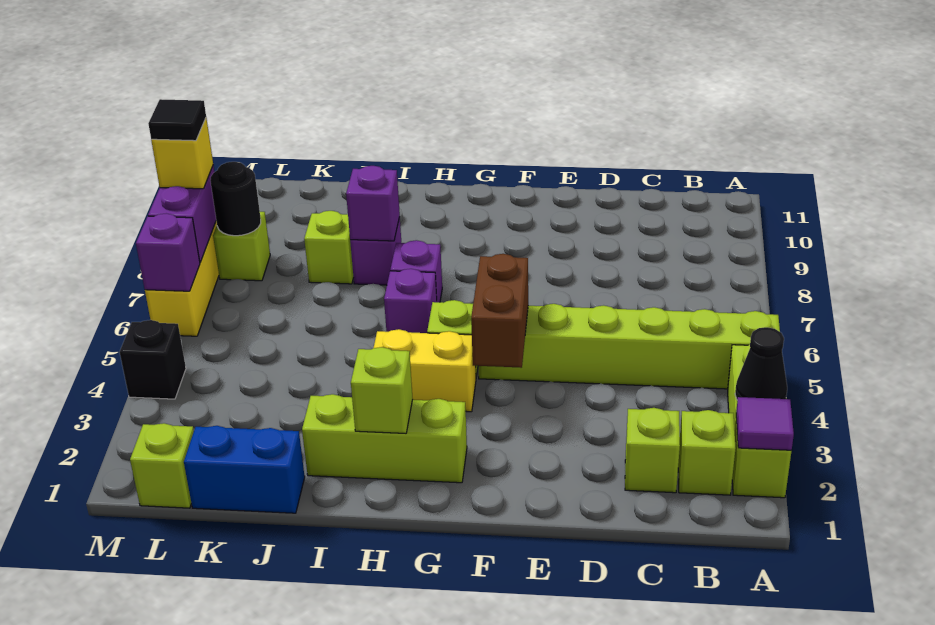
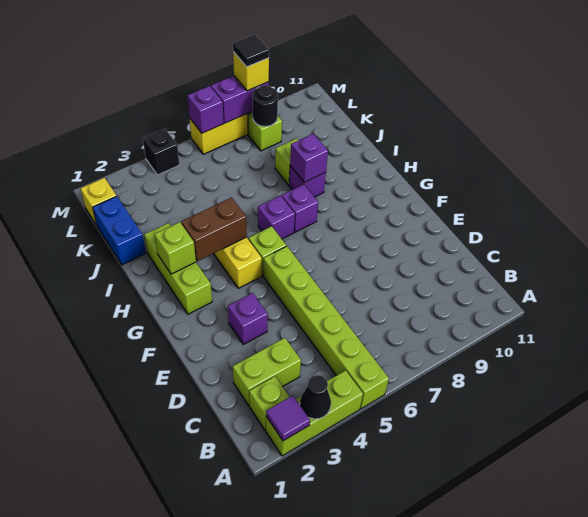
lime brick C2 level 1 -> lime brick C2:C3 level 1
none -> purple brick E3 level 1
brown brick F4:F5 level 2 -> brown brick H3:H4 level 2
lime brick L1 level 1 -> yellow brick L1 level 1

